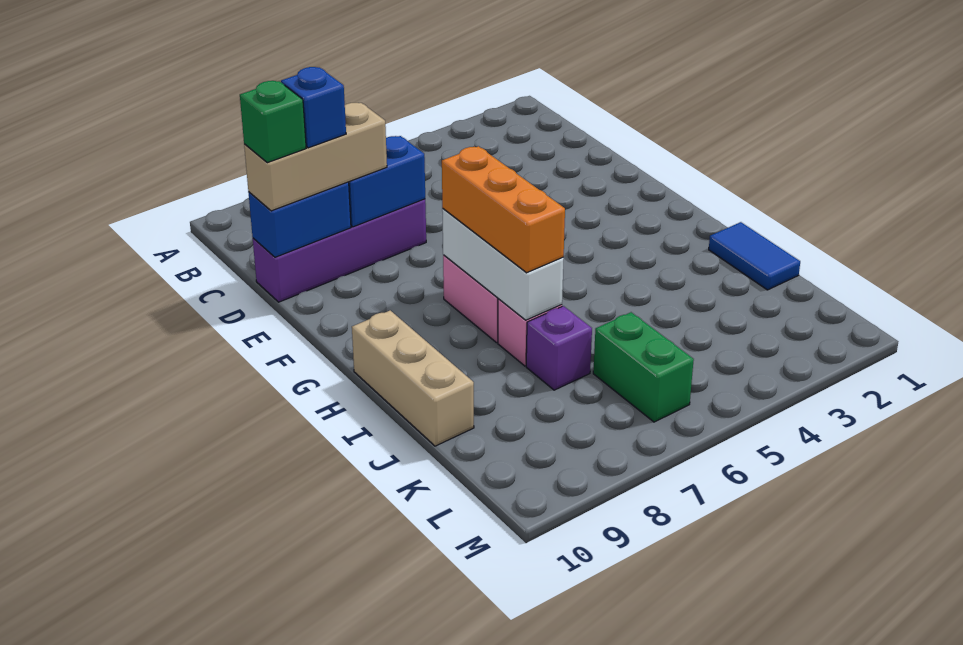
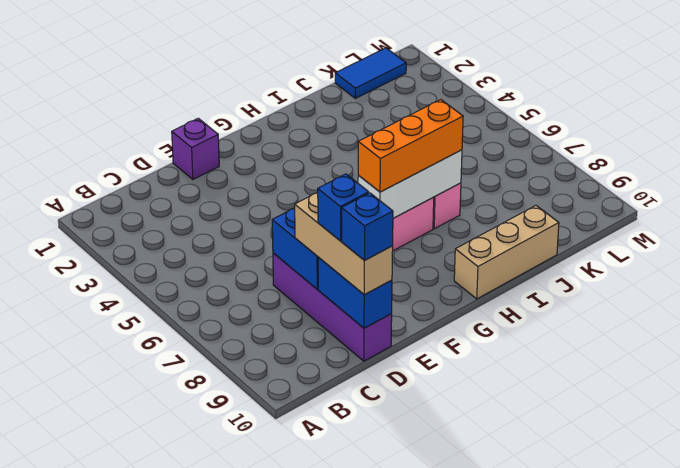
green brick D10 level 4 -> blue brick D10 level 4
blue tile I1:J1 level 1 -> blue tile K1:L1 level 1
purple brick J7 level 1 -> purple brick E1 level 1
green brick K6:L6 level 1 -> none

